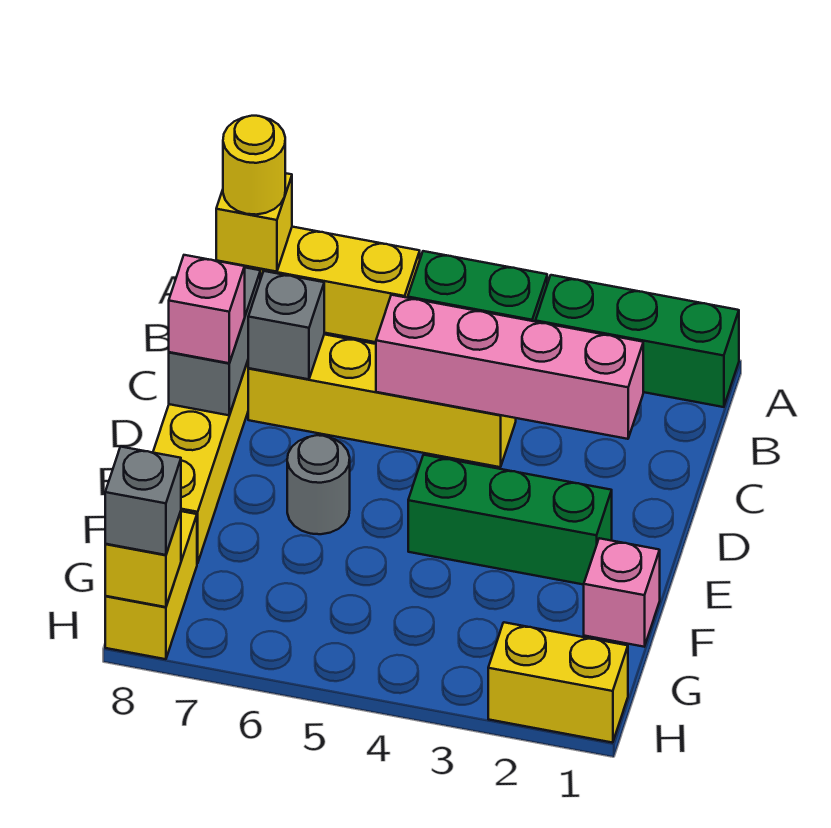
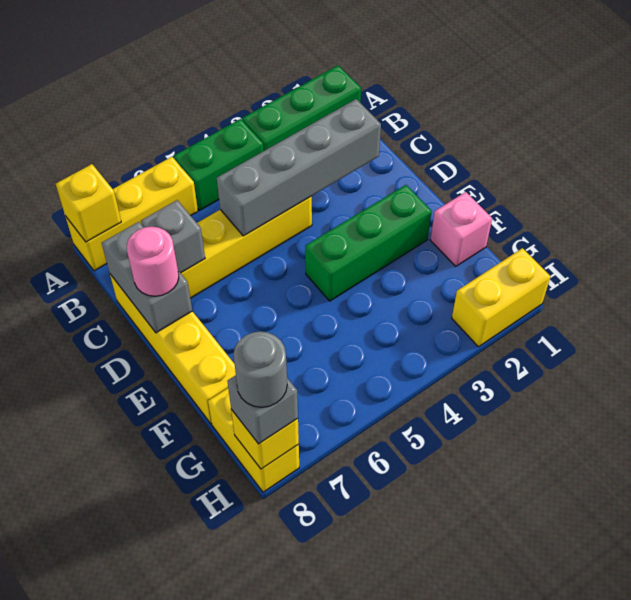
yellow round brick A8 level 3 -> none
pink brick C2:C5 level 2 -> grey brick C2:C5 level 2
pink brick D8 level 3 -> pink round brick D8 level 3
grey round brick E6 level 1 -> grey round brick H8 level 4

